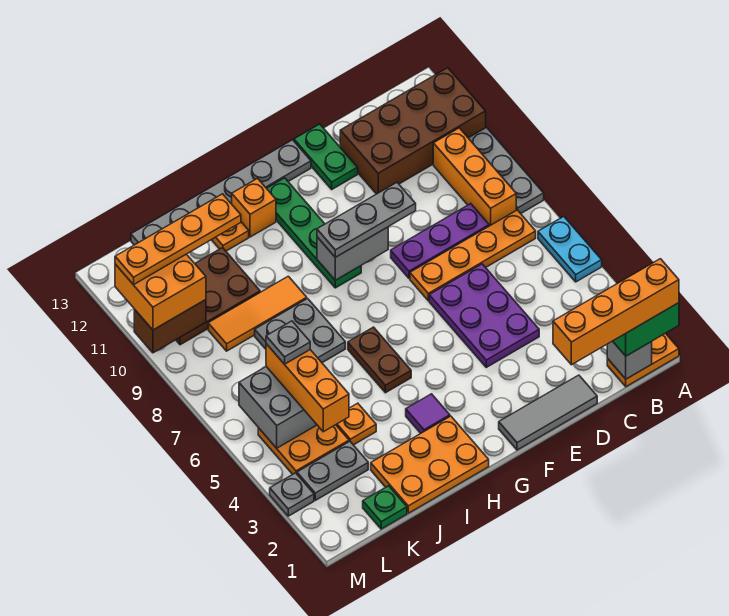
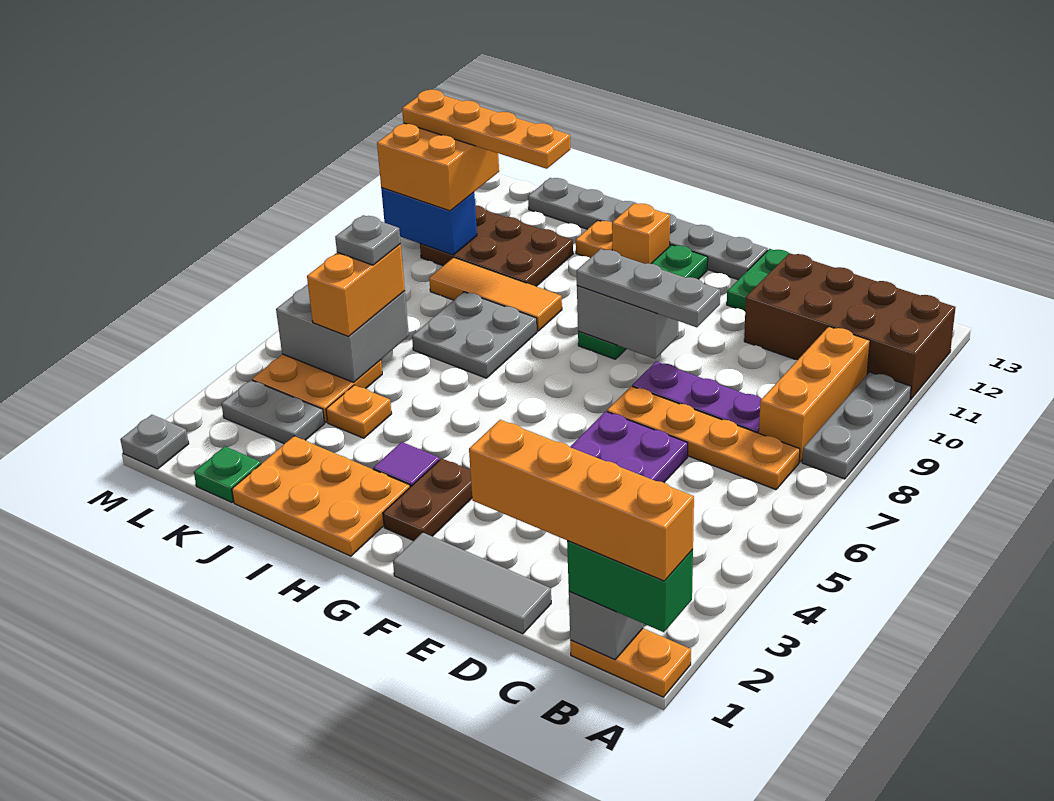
cyan plate A5:A6 level 1 -> none
brown plate H5:H6 level 1 -> brown plate G2:G3 level 1
orange brick K4:K6 level 3 -> orange brick K5:K6 level 3
brown brick L10:M10 level 2 -> blue brick L10:M10 level 2
grey plate M3 level 1 -> grey plate M1 level 1

